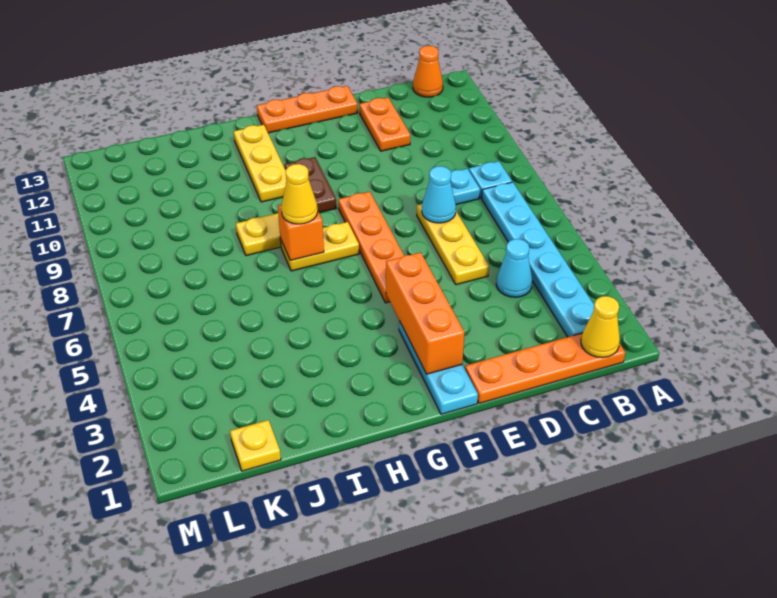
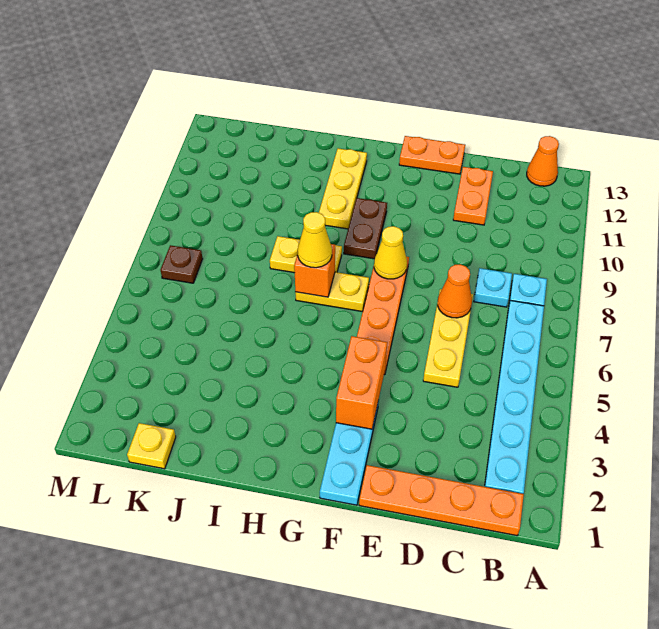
yellow cone B1 level 2 -> yellow cone F8 level 2
cyan cone C4 level 1 -> none
cyan cone D7 level 2 -> orange cone D7 level 2
orange plate E13:G13 level 1 -> orange plate E13:F13 level 1
orange brick F2:F4 level 2 -> orange brick F3:F4 level 2
none -> brown plate L7 level 1

